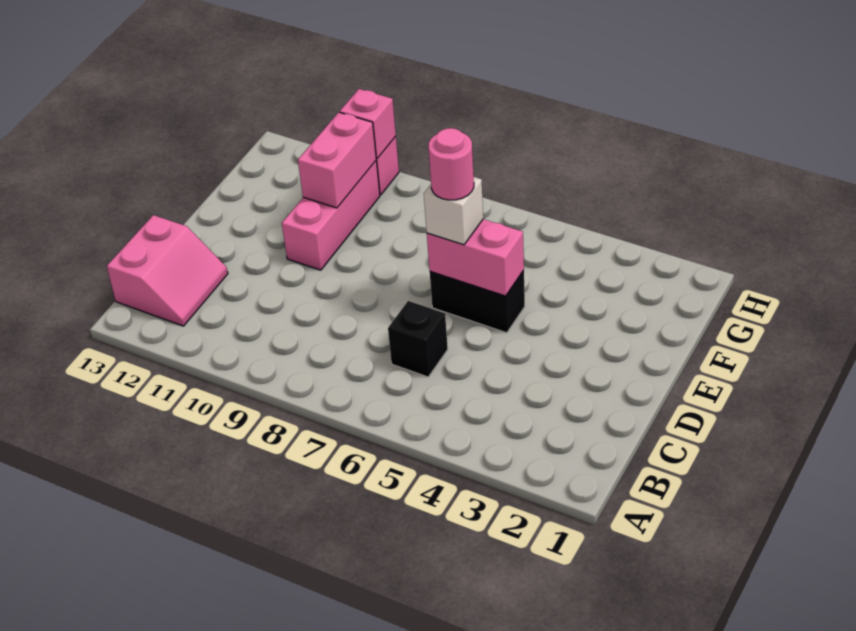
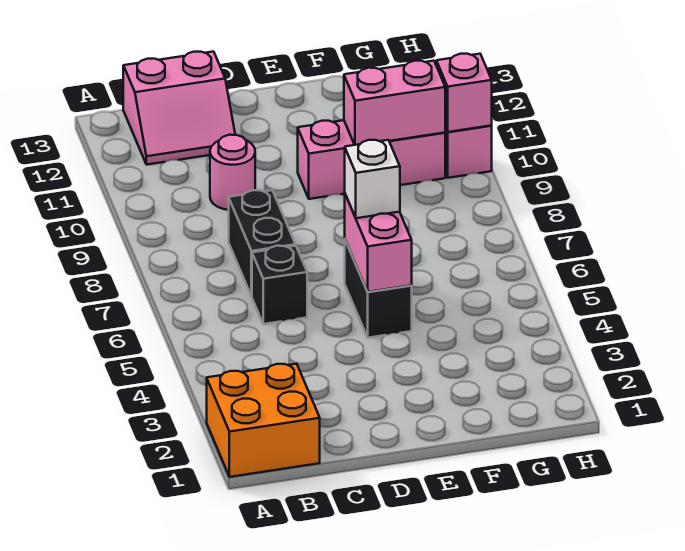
none -> orange brick A1:B2 level 1
none -> black brick C7:C8 level 1
pink round brick E6 level 4 -> pink round brick C10 level 1

